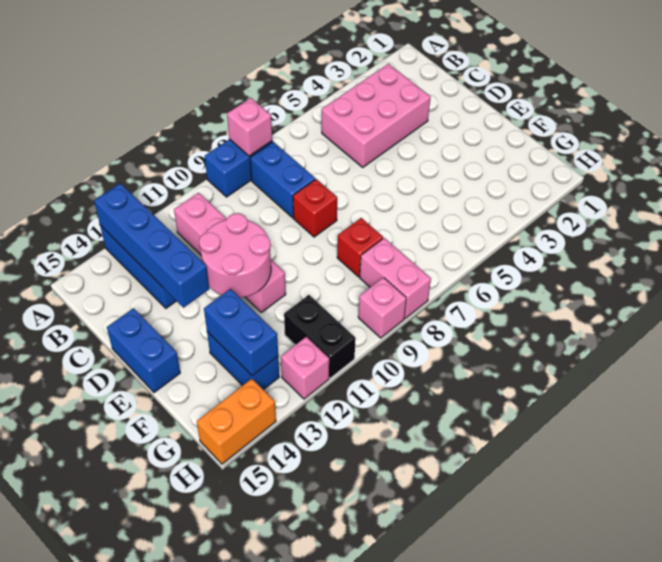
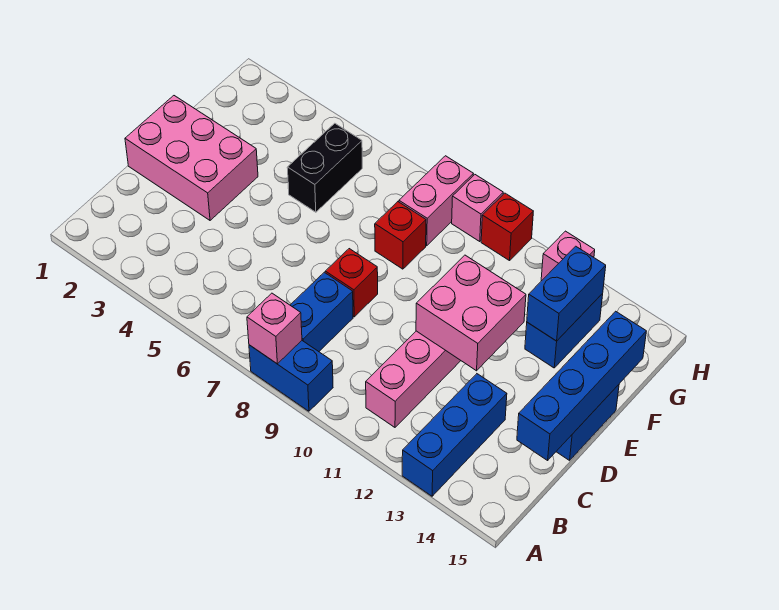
blue brick A13:D13 level 2 -> blue brick C15:F15 level 2
pink brick B3:C5 level 1 -> pink brick D1:E3 level 1
pink round brick D11:E12 level 2 -> pink brick D11:E12 level 2
black brick G11:H11 level 1 -> black brick F5:G5 level 1
none -> red brick H10 level 1
orange brick H14:H15 level 1 -> none

